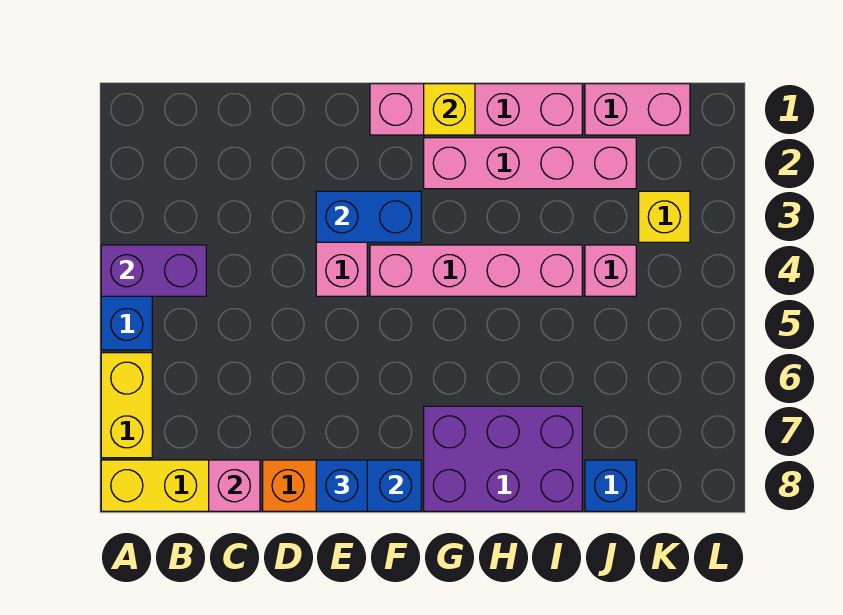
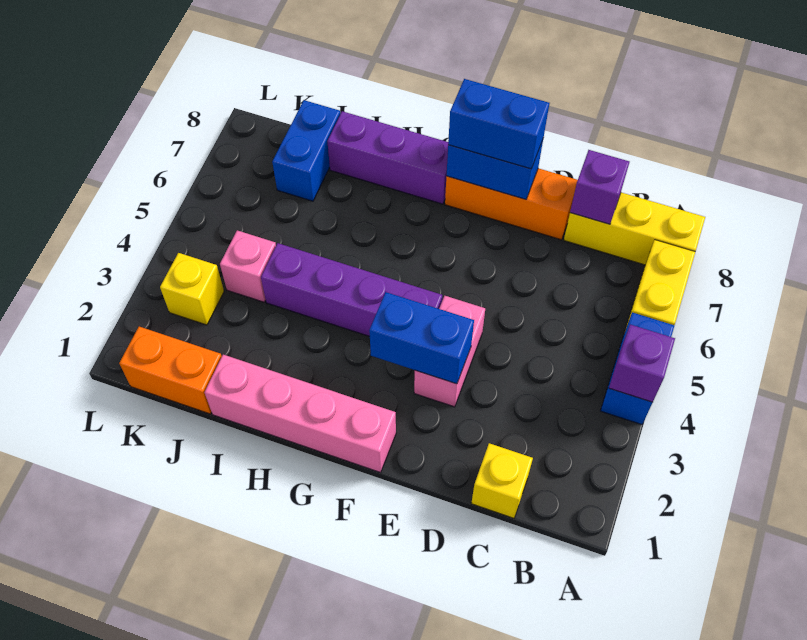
purple brick A4:B4 level 2 -> purple brick A4 level 2
pink brick C8 level 2 -> purple brick C8 level 2
blue brick E8 level 3 -> blue brick E8:F8 level 3
pink brick F4:I4 level 1 -> purple brick F4:I4 level 1
yellow brick G1 level 2 -> yellow brick C1 level 1
pink brick G2:J2 level 1 -> none
purple brick G7:I8 level 1 -> purple brick G8:I8 level 1
pink brick J1:K1 level 1 -> orange brick J1:K1 level 1
blue brick J8 level 1 -> blue brick J7:J8 level 1

